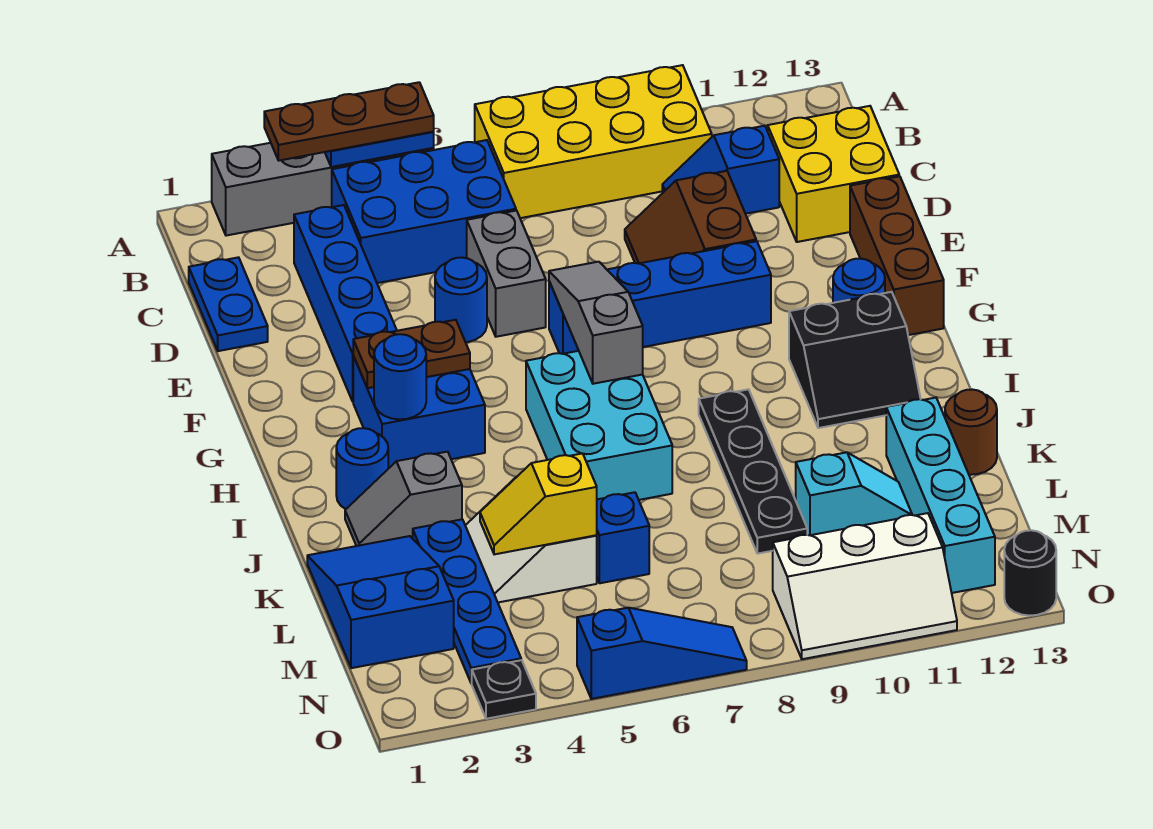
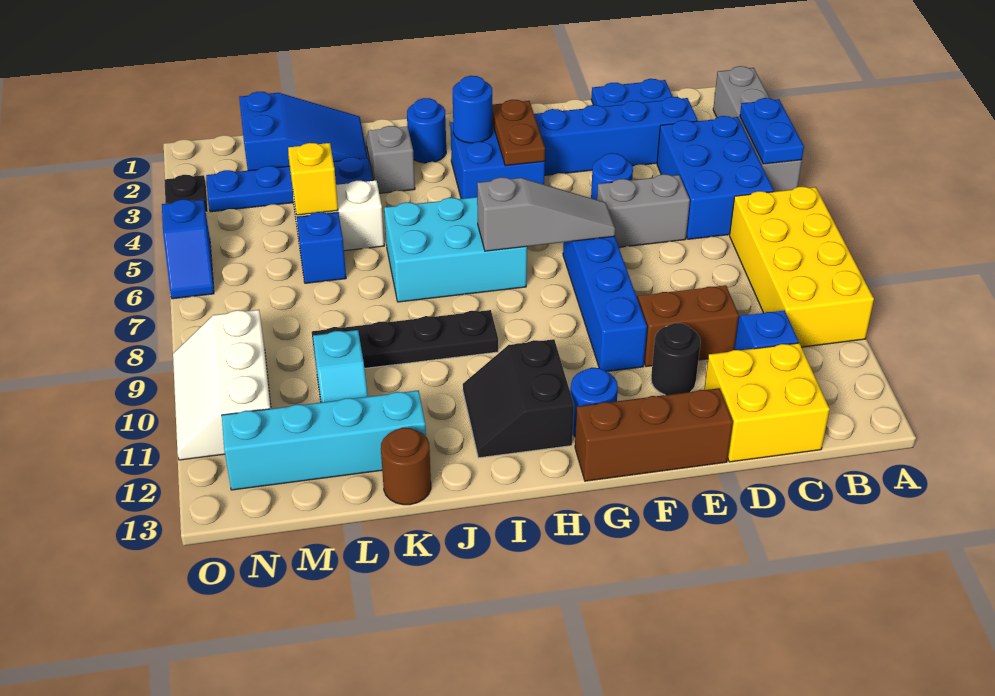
brown plate A3:A5 level 3 -> none
blue slope O5:O7 level 1 top 5 -> blue slope O5:O6 level 1 top 5
black round brick O13 level 1 -> black round brick E11 level 1

